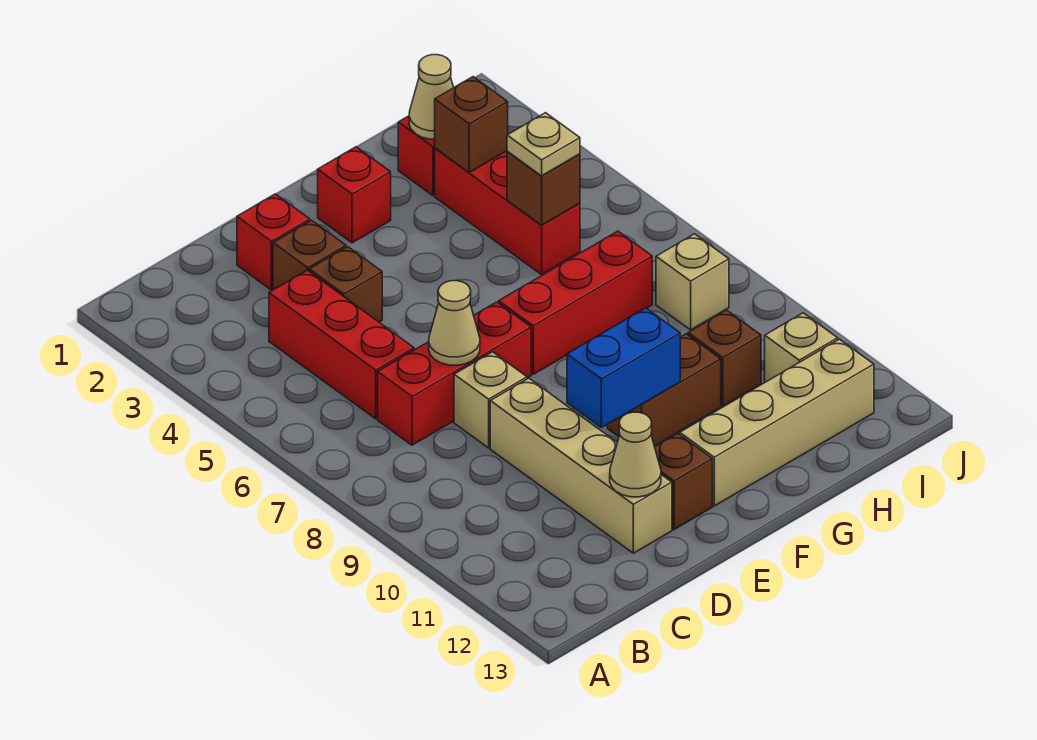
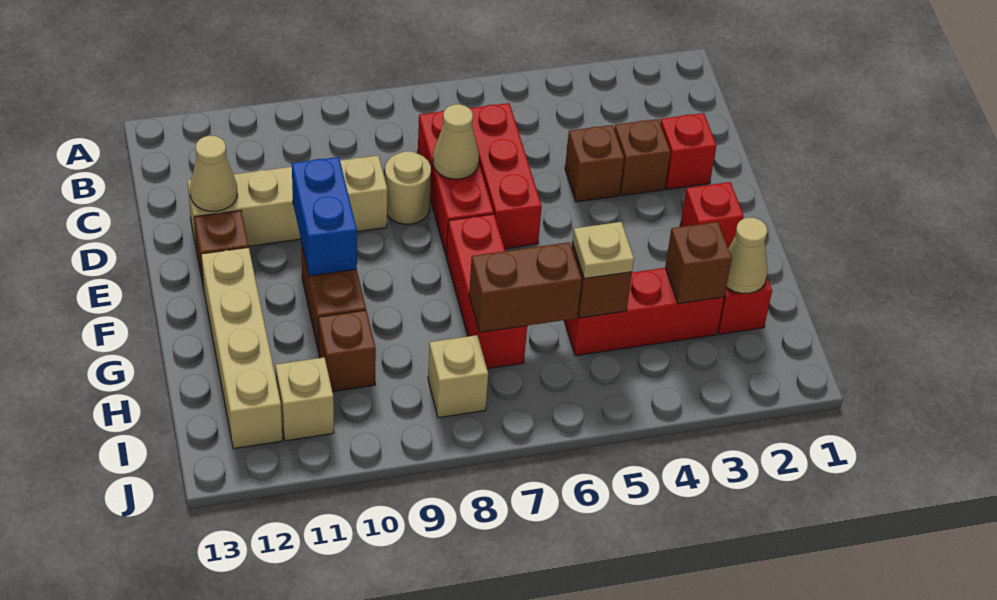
red brick C4:C6 level 1 -> red brick C6:E6 level 1
tan brick D8 level 1 -> tan round brick D8 level 1
none -> brown brick H6:H7 level 2

